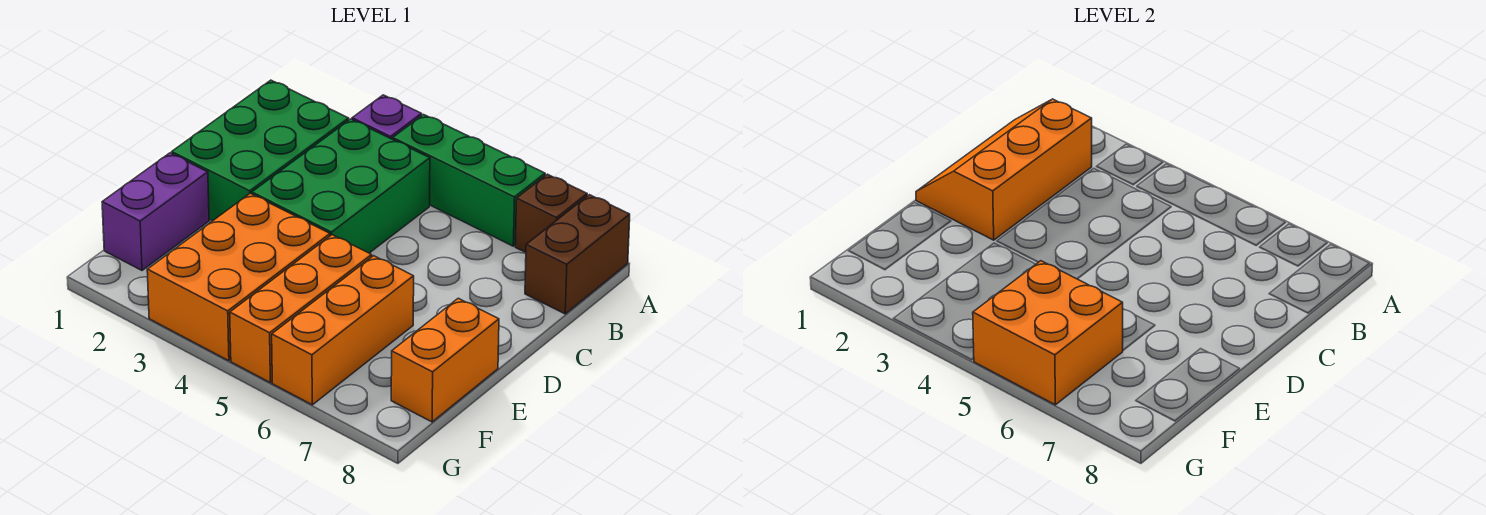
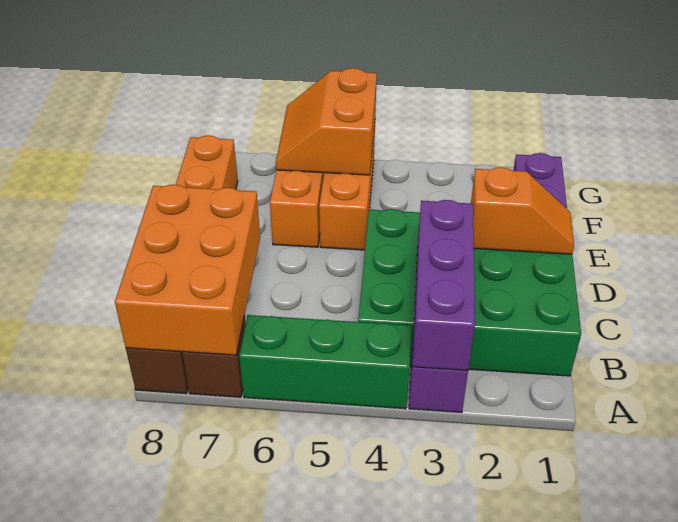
none -> purple brick A3:C3 level 2
orange slope B1:D2 level 2 top 2 -> orange slope D1:D2 level 2 top 2
orange brick E3:G4 level 1 -> orange brick A7:C8 level 2
orange brick F5:G6 level 2 -> orange slope F5:G6 level 2 top 5

